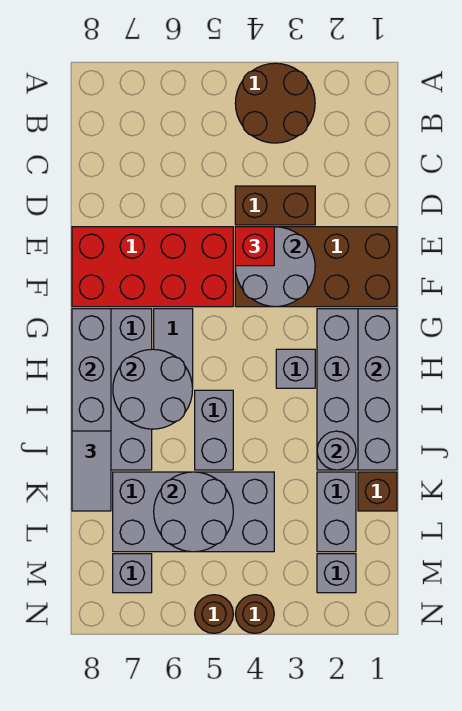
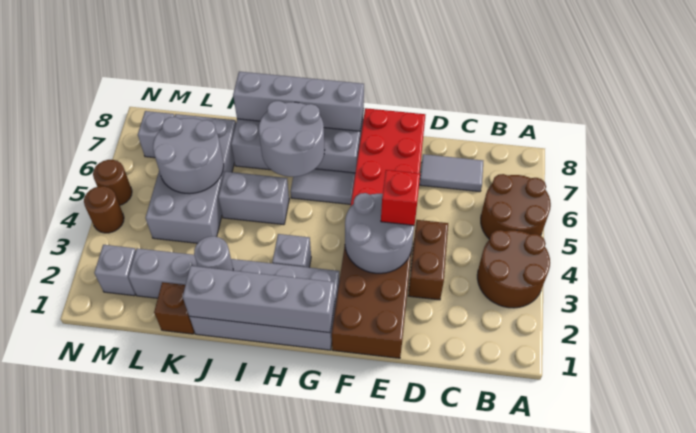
none -> brown round brick A5:B6 level 1
grey tile J8:K8 level 3 -> grey tile C7:D7 level 1

